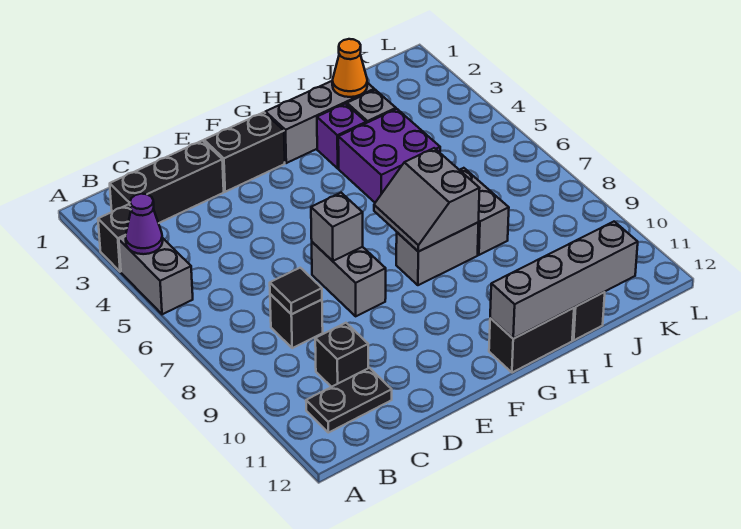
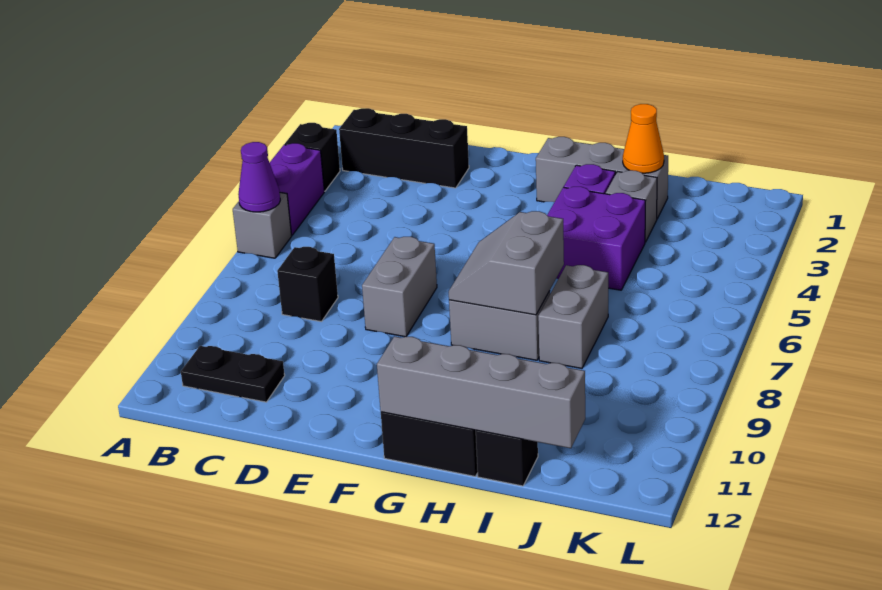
grey brick A4:A5 level 1 -> purple brick A4:A5 level 1
purple cone A4 level 2 -> purple cone A6 level 2
black tile C8 level 2 -> none
black brick C10 level 1 -> none
black brick E2:F2 level 1 -> none
grey brick E7 level 2 -> grey brick A6 level 1

